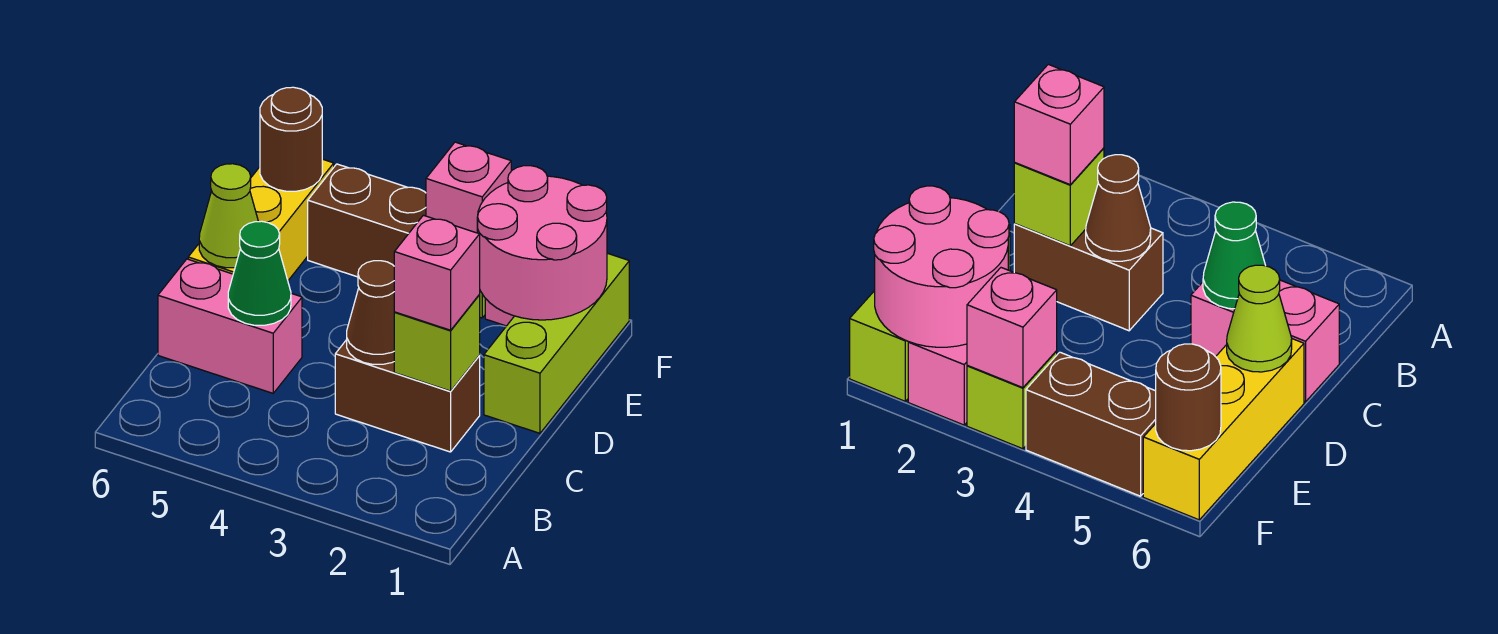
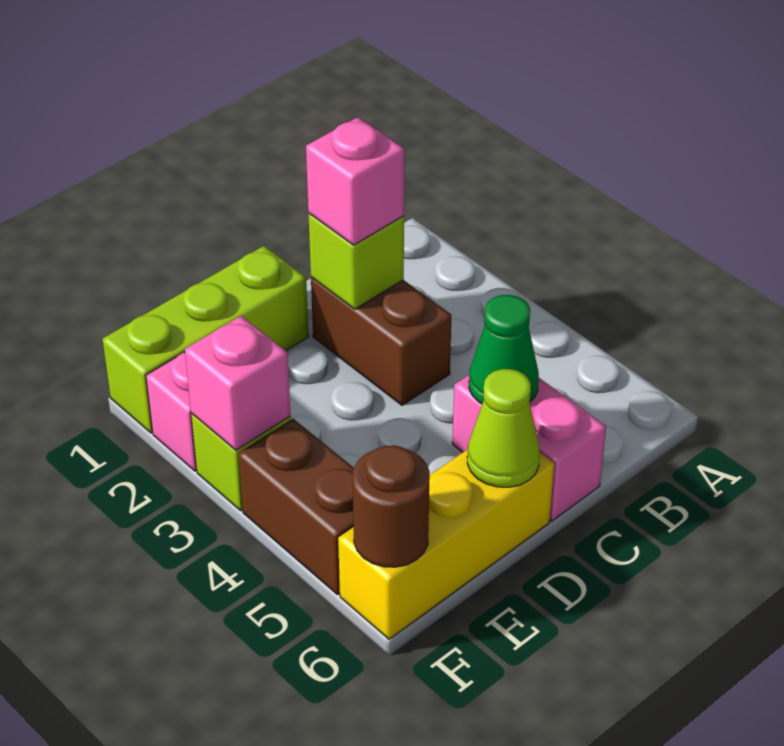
brown cone C3 level 2 -> none
pink round brick E1:F2 level 2 -> none

